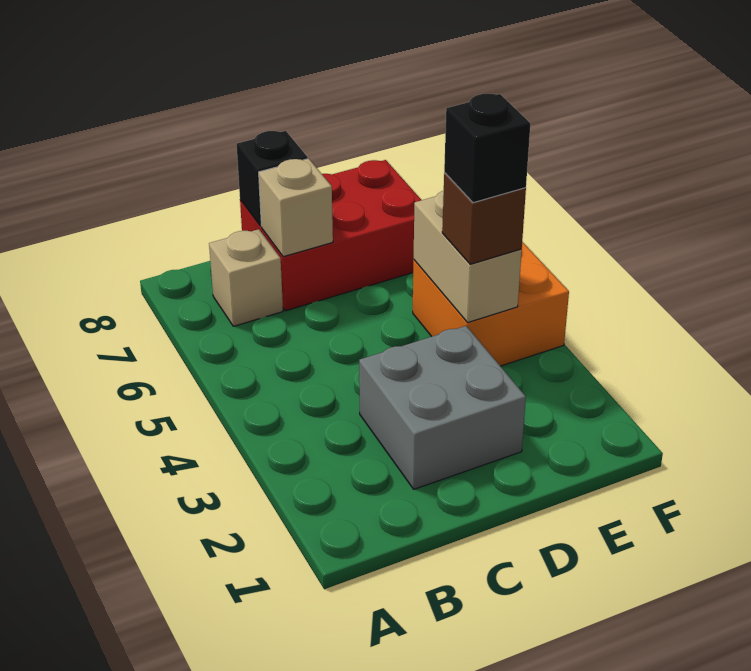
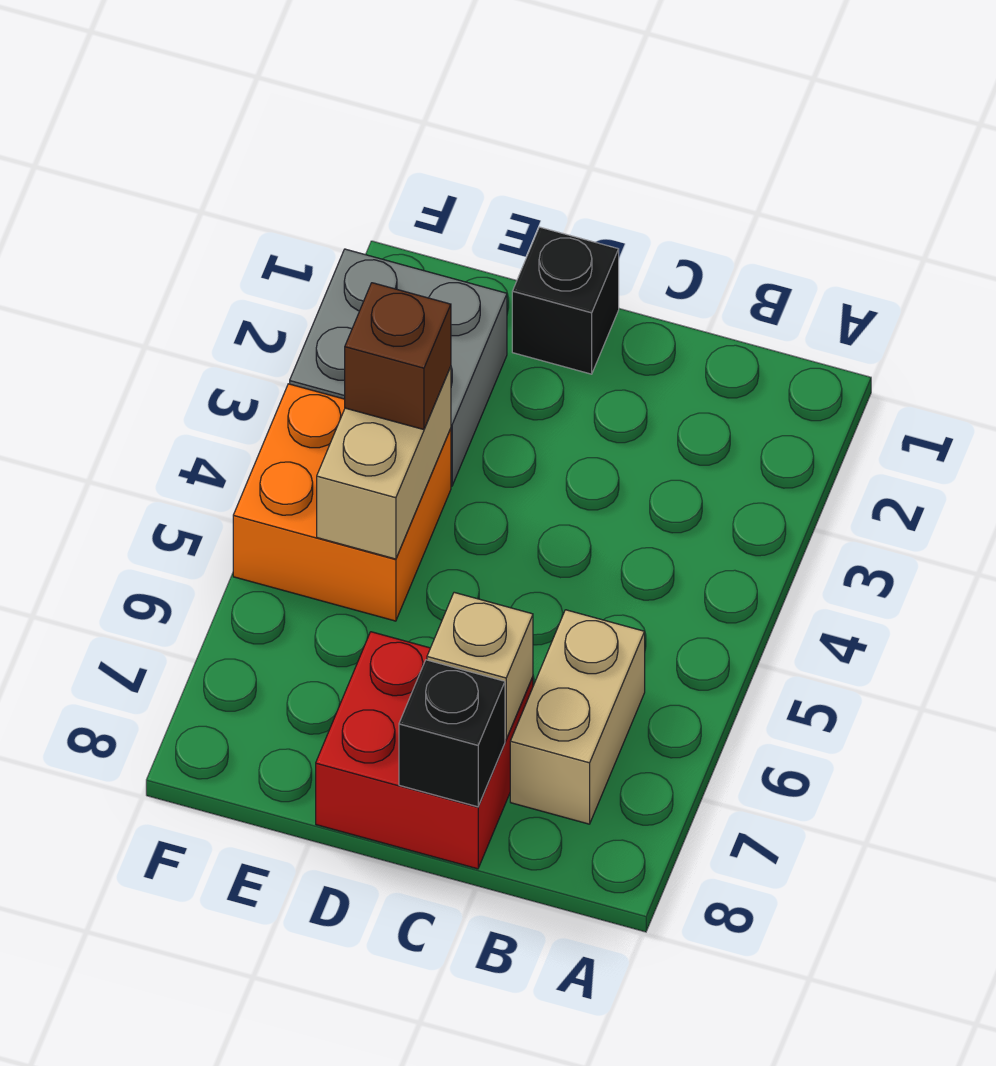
tan brick B7 level 1 -> tan brick B6:B7 level 1
grey brick C2:D3 level 1 -> grey brick E2:F3 level 1
red brick C7:E8 level 1 -> red brick C7:D8 level 1
black brick E4 level 4 -> black brick D1 level 1

